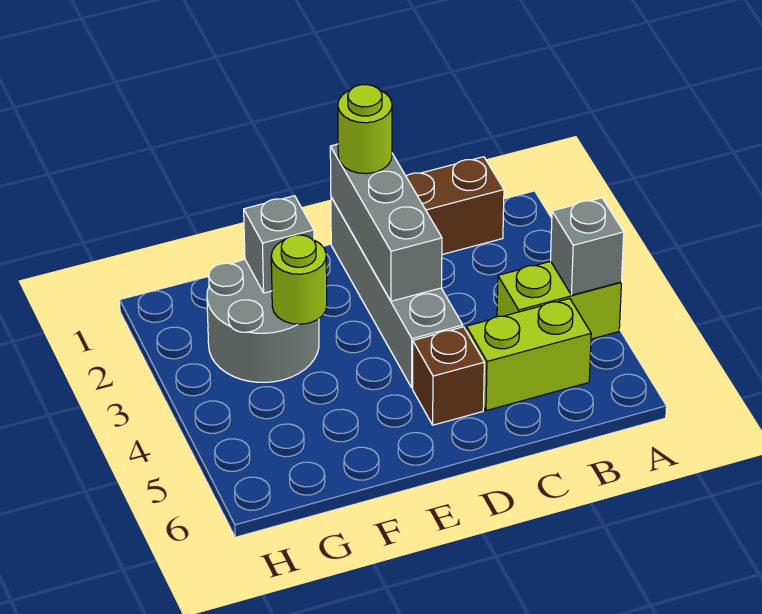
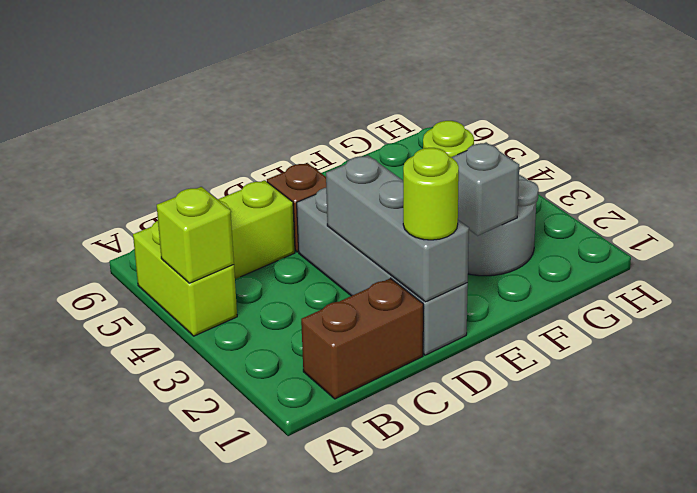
lime brick A4:B4 level 1 -> lime brick A4:A5 level 1
grey brick A4 level 2 -> lime brick A4 level 2

